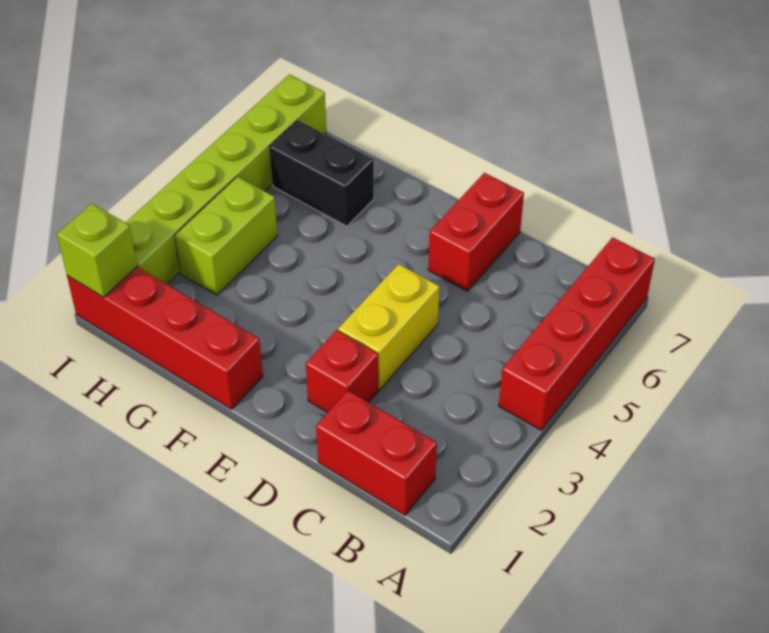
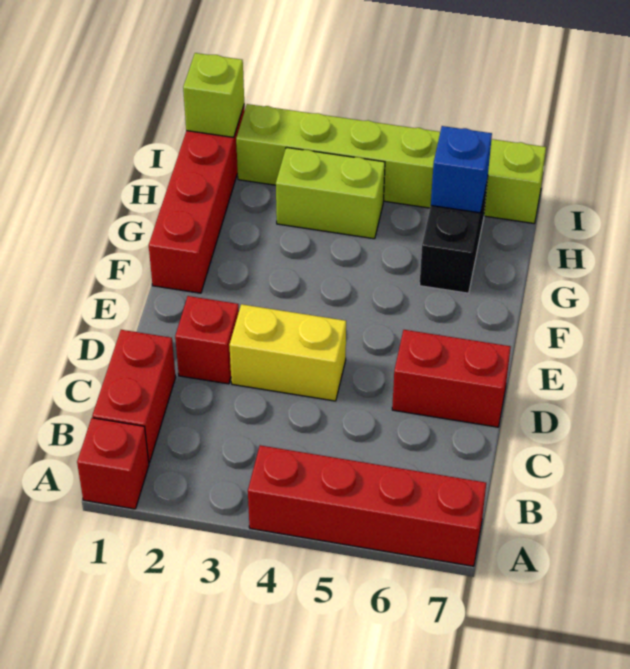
none -> red brick A1 level 1
none -> blue brick H6 level 2

